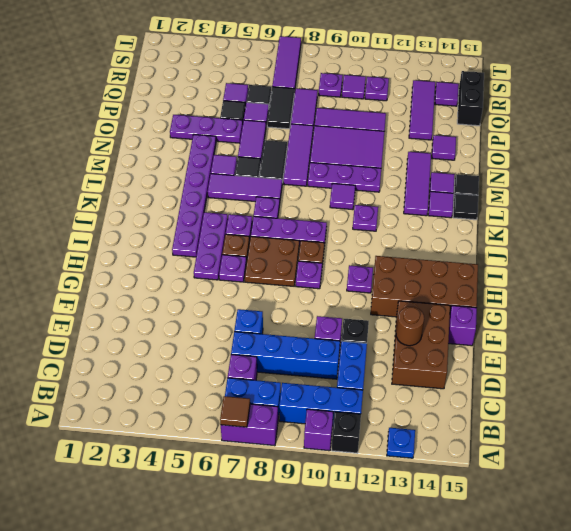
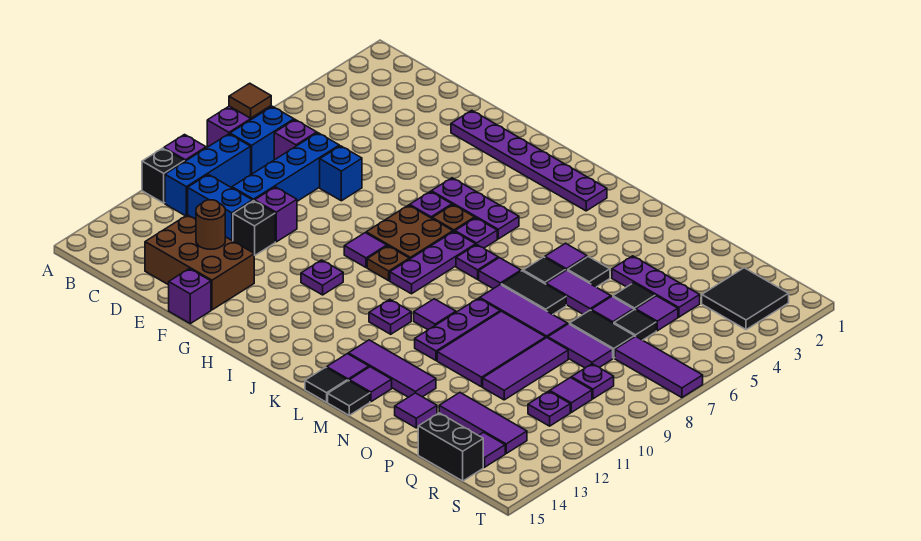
blue plate A13 level 1 -> none
brown brick G12:H15 level 1 -> none
purple plate H9 level 1 -> purple tile H9 level 1
purple plate I4:N4 level 1 -> purple plate F2:K2 level 1
purple tile L5:L7 level 1 -> purple tile L7 level 1
none -> black tile N5 level 1
purple plate O3:O5 level 1 -> purple plate O4:Q4 level 1
none -> black tile R2:S3 level 1

